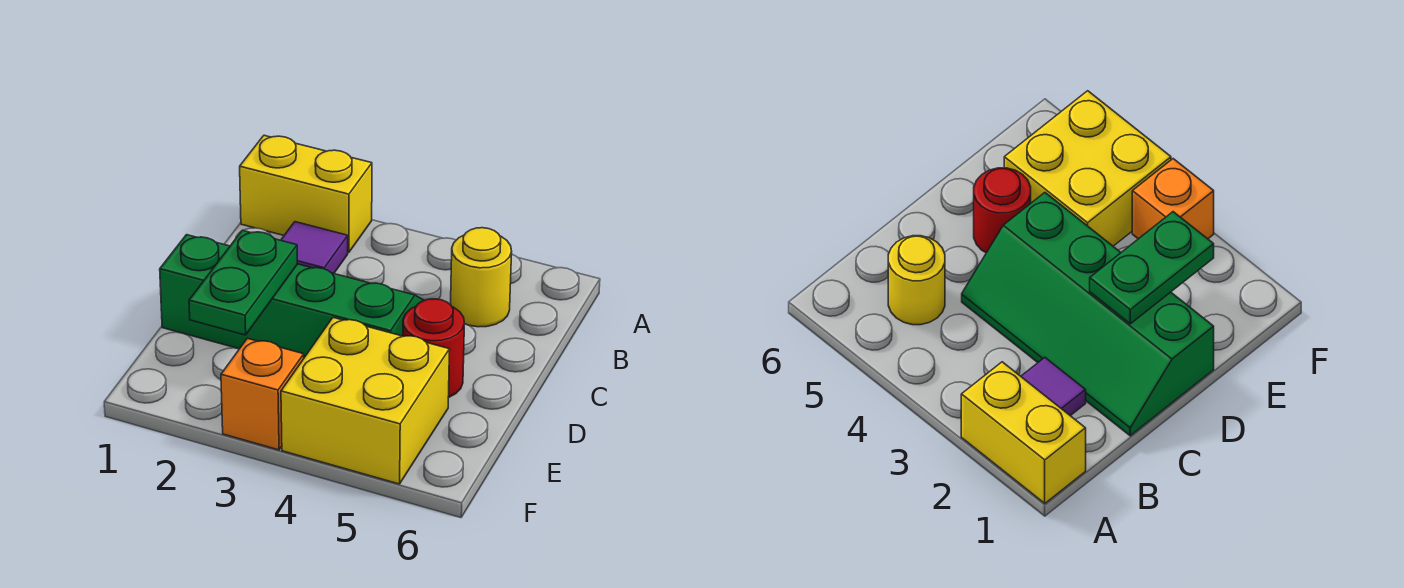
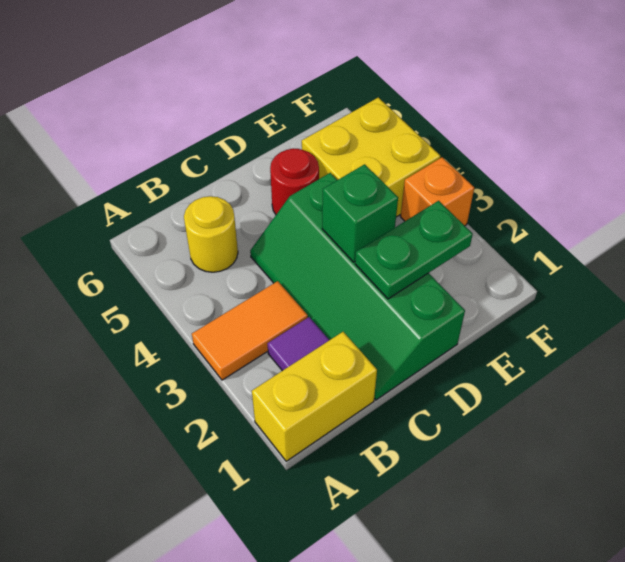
yellow brick A1:A2 level 1 -> yellow brick A1:B1 level 1
none -> orange tile A3:B3 level 1
none -> green brick D3 level 2

